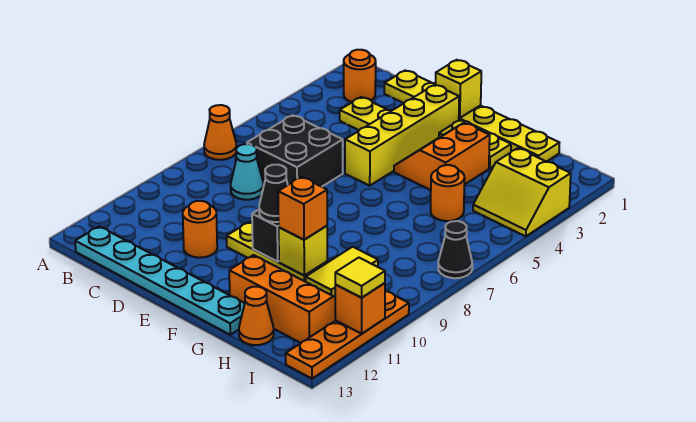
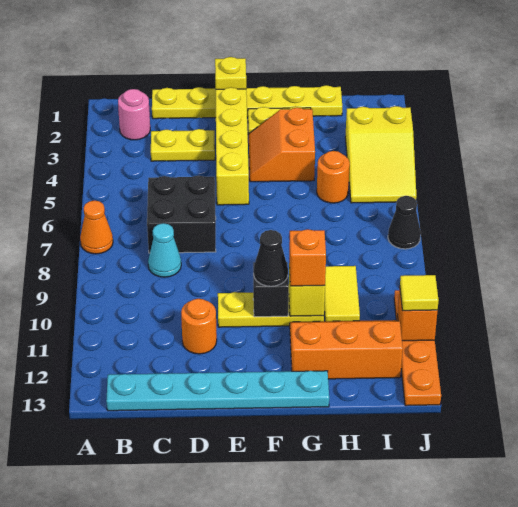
orange round brick B2 level 1 -> pink round brick B2 level 1
orange cone H13 level 1 -> none
yellow slope I3:J4 level 1 top 3 -> yellow slope I3:J5 level 1 top 3

